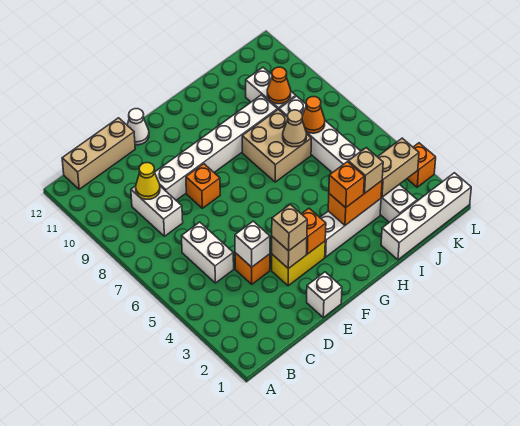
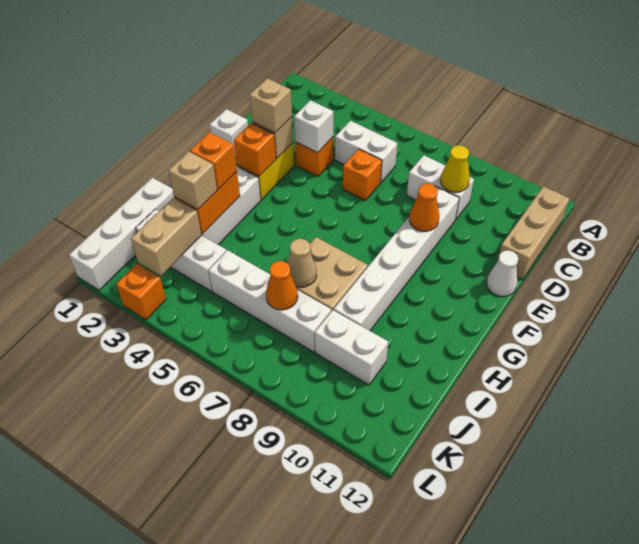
orange brick E8 level 1 -> orange brick D6 level 1
orange cone J9 level 2 -> orange cone E9 level 2

